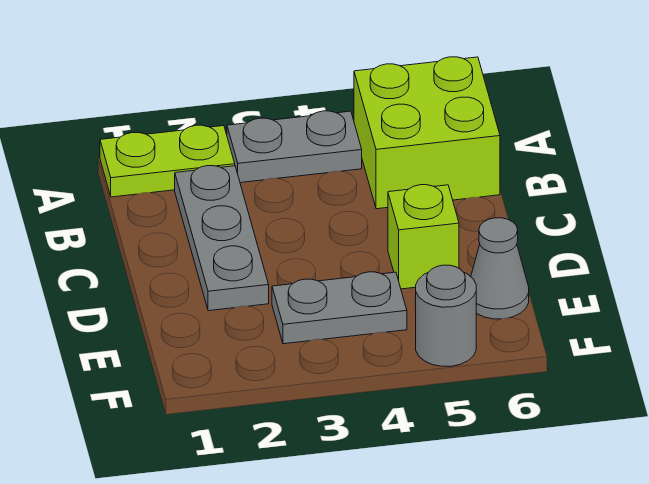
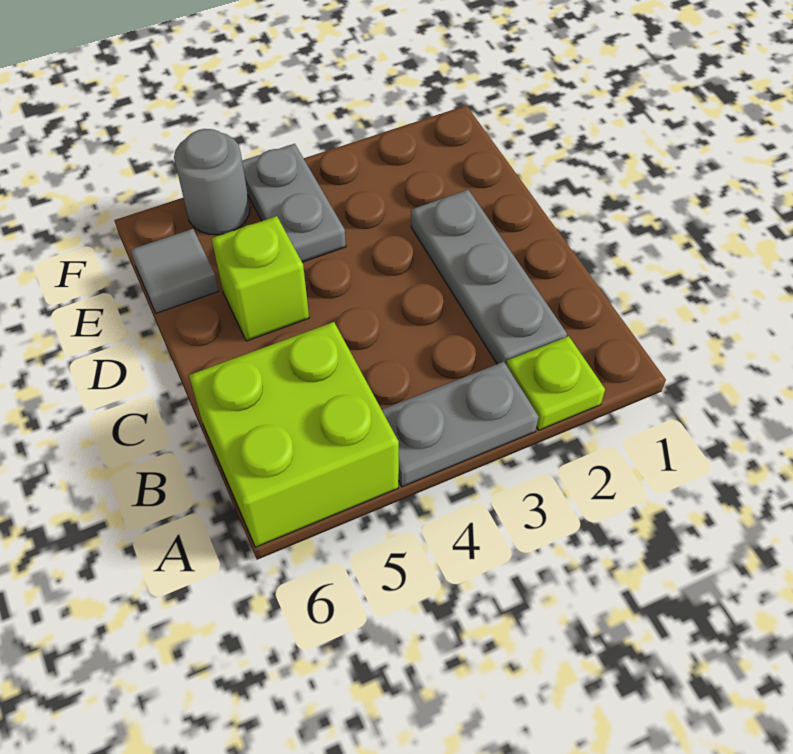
lime plate A1:A2 level 1 -> lime plate A2 level 1
grey plate E3:E4 level 1 -> grey plate E4:F4 level 1
grey cone E6 level 1 -> grey tile E6 level 1

